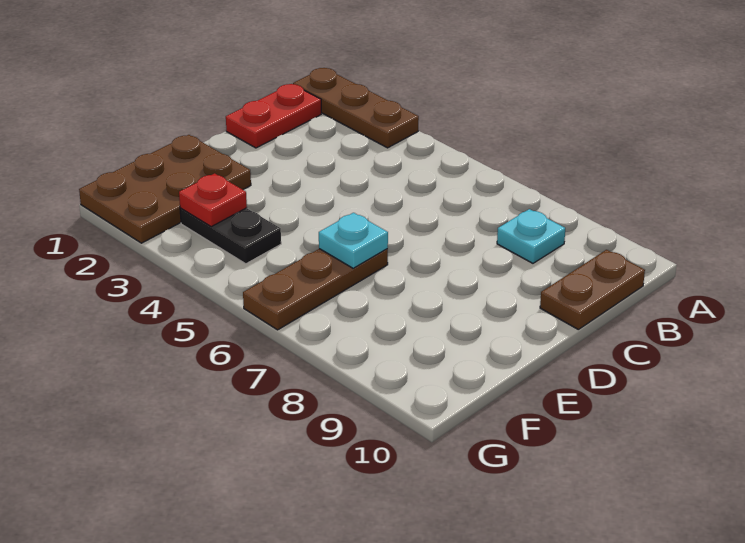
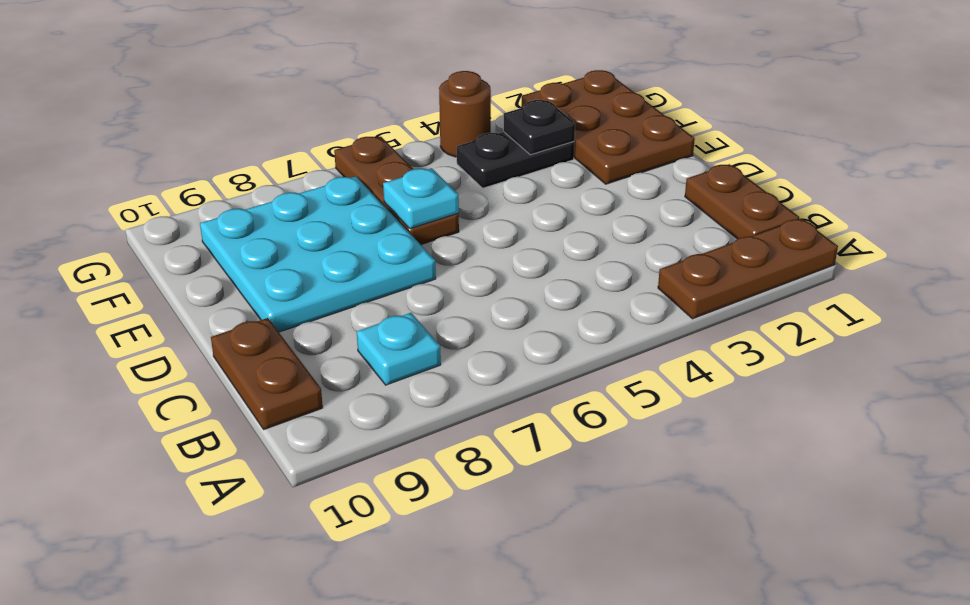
red plate B1:C1 level 1 -> brown plate B1:C1 level 1
none -> cyan plate D7:F9 level 1
red plate F3 level 2 -> black plate F3 level 2
none -> brown round brick G4 level 1

